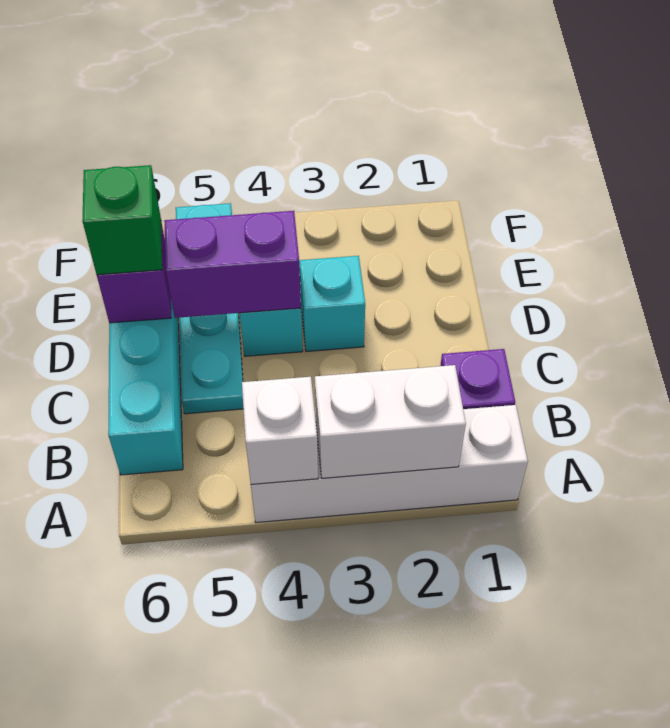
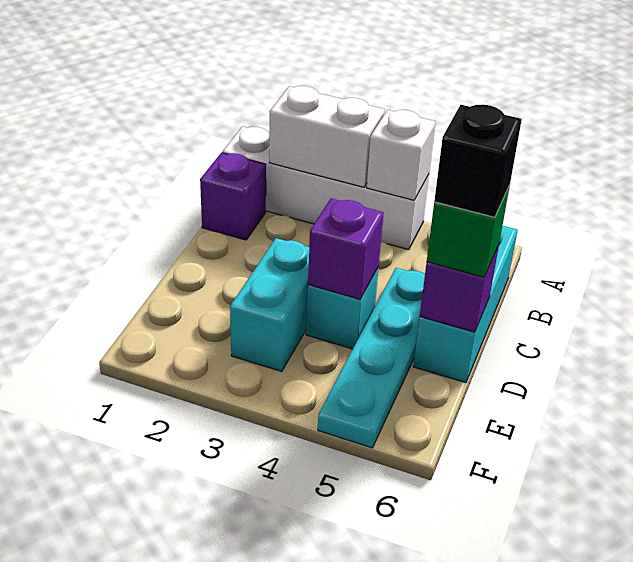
cyan brick D3 level 1 -> cyan brick D3:E3 level 1
purple brick D4:D5 level 2 -> purple brick D4 level 2
none -> black brick D6 level 4

